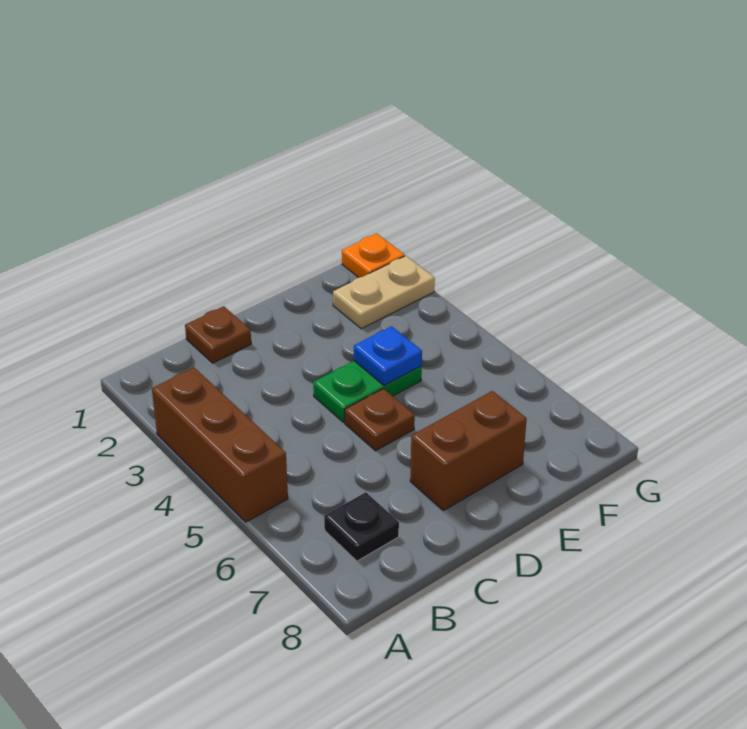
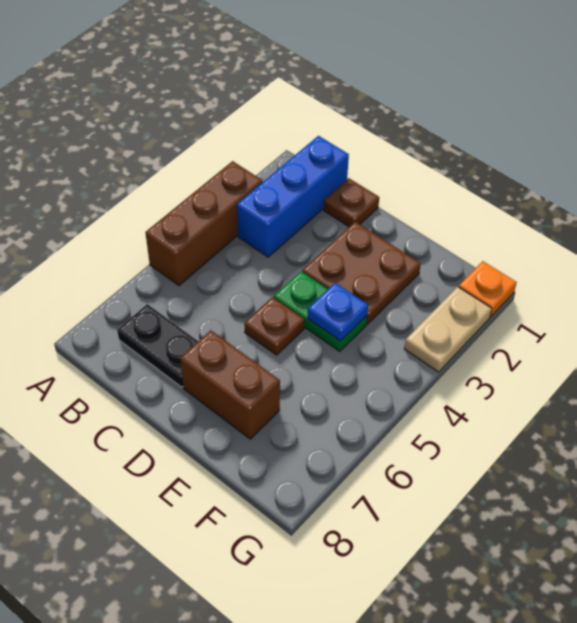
none -> blue brick B1:B3 level 1
black plate B7 level 1 -> black plate B7:C7 level 1
none -> brown plate D2:E3 level 1
tan plate F2:G2 level 1 -> tan plate G2:G3 level 1

